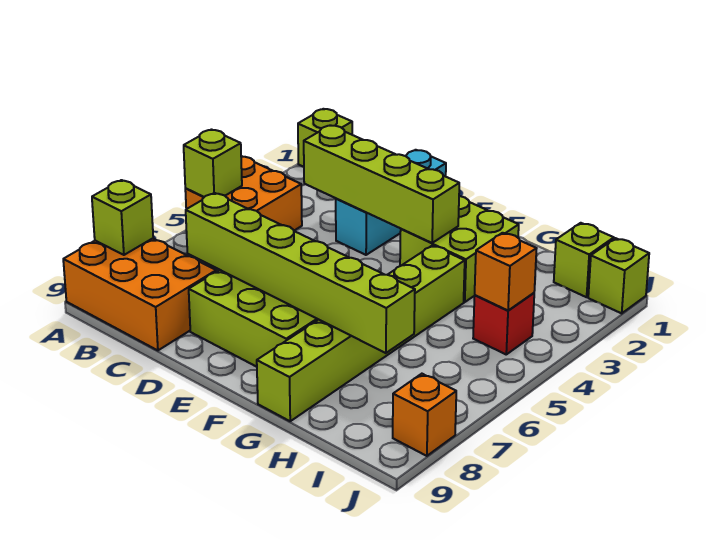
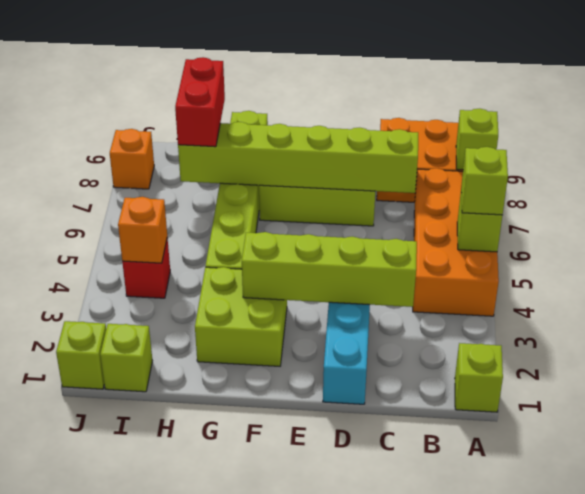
orange brick A4:B5 level 1 -> orange brick A4:B7 level 1
none -> lime brick A5 level 3
none -> red brick H7:H8 level 3

